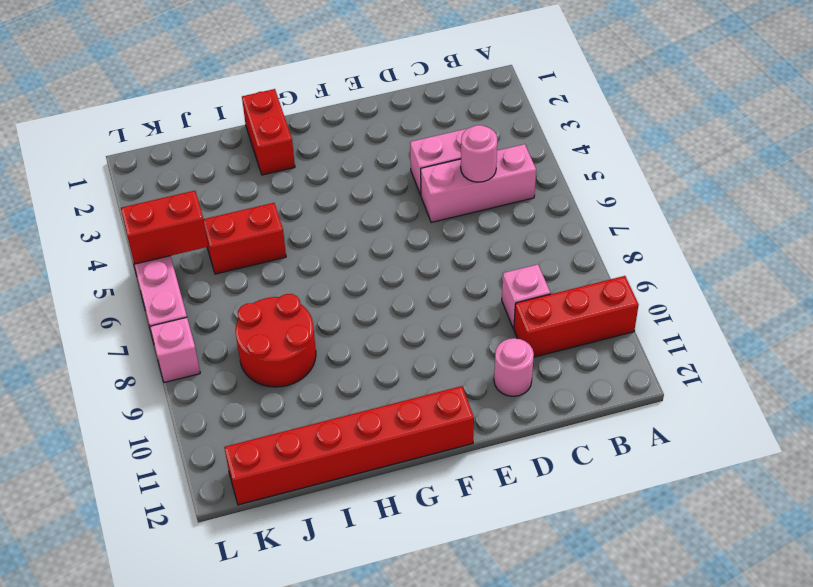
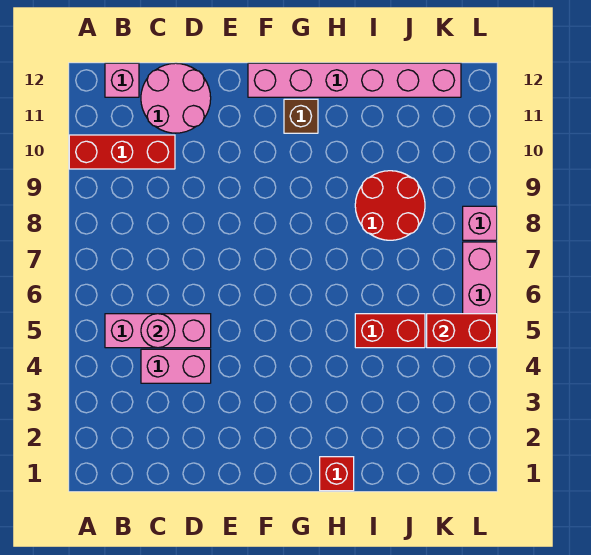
pink brick C9 level 1 -> pink brick B12 level 1
pink round brick D11 level 1 -> pink round brick C11:D12 level 1
red brick F12:K12 level 1 -> pink brick F12:K12 level 1
none -> brown brick G11 level 1
red brick H1:H2 level 1 -> red brick H1 level 1

